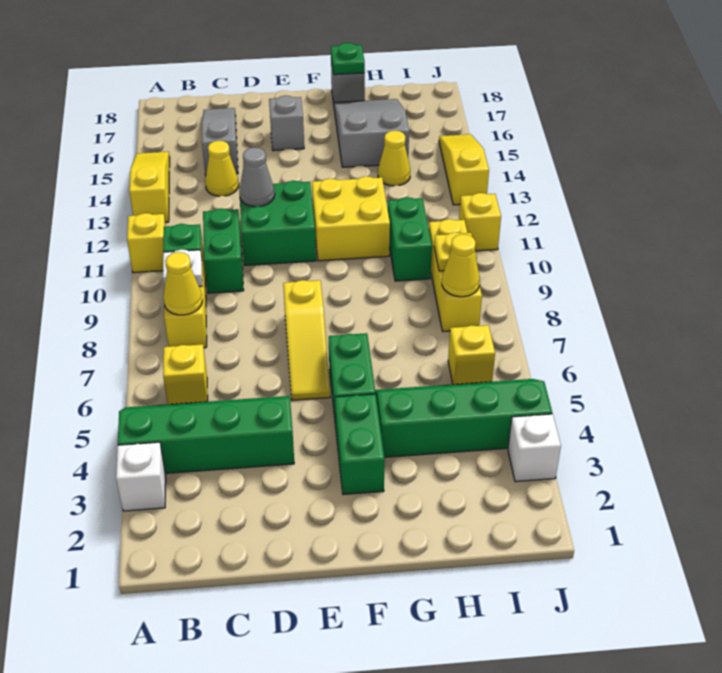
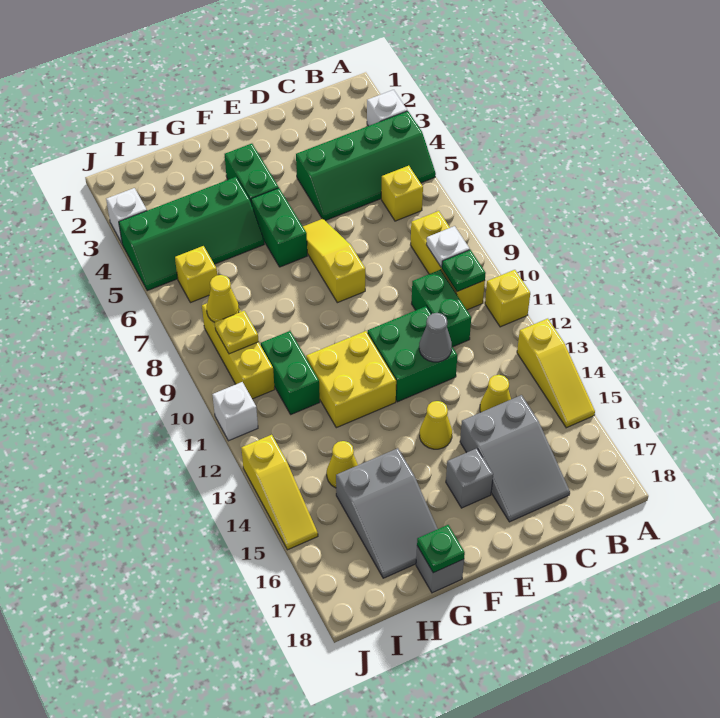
yellow cone B8 level 2 -> yellow cone E14 level 1
grey slope C15:C17 level 1 top 15 -> grey slope C15:D17 level 1 top 15
yellow brick J11 level 1 -> white brick J11 level 1

